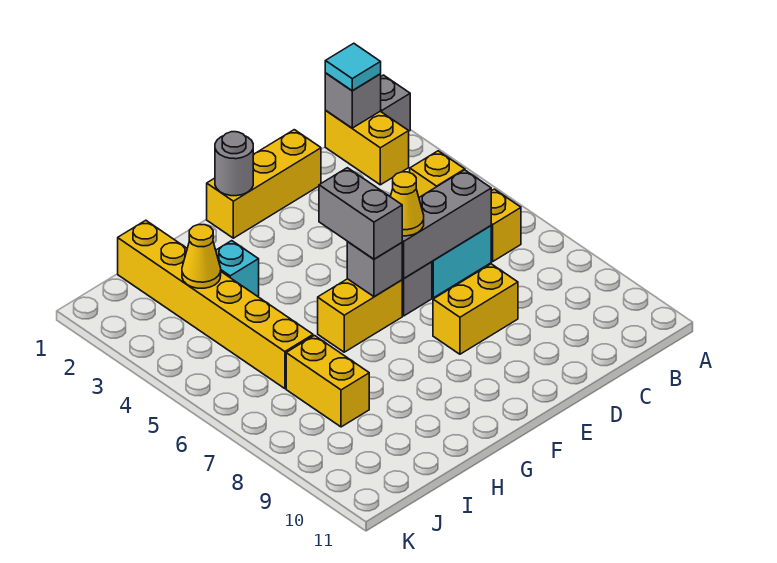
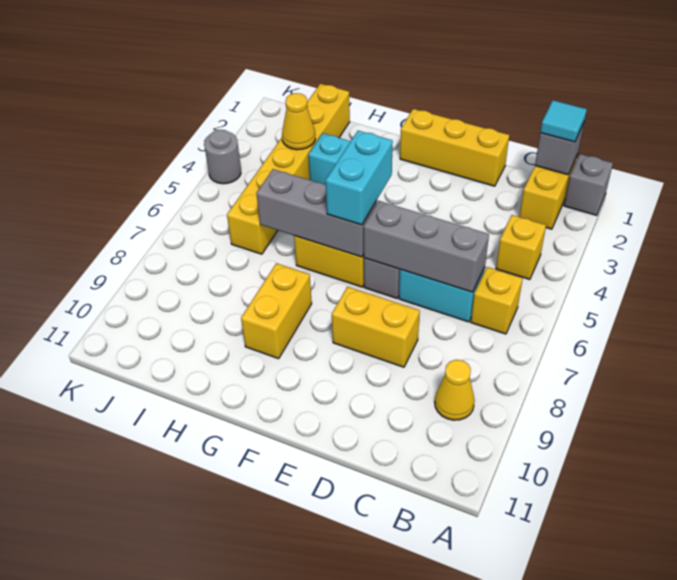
yellow cone E6 level 3 -> yellow cone B9 level 1
grey round brick F1 level 2 -> grey round brick K4 level 1
grey brick F5:F6 level 3 -> cyan brick F5:F6 level 3
grey brick F6 level 2 -> grey brick F6:H6 level 2
yellow brick I7:I8 level 1 -> yellow brick G8:G9 level 1

